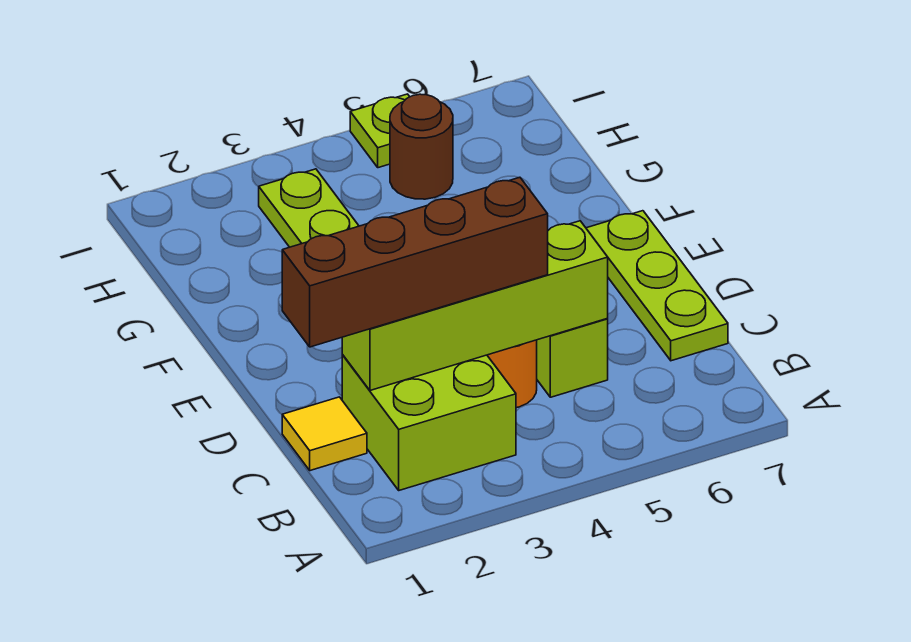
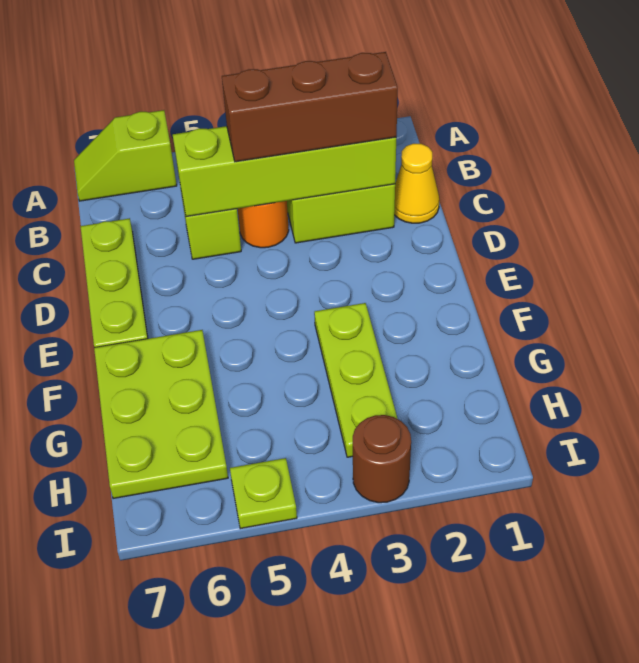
none -> lime slope A6:A7 level 1 top 6
yellow tile C1 level 1 -> yellow cone C1 level 1
brown brick C1:C4 level 3 -> brown brick C2:C4 level 3
none -> lime plate F6:H7 level 1
brown round brick H5 level 1 -> brown round brick I3 level 1

